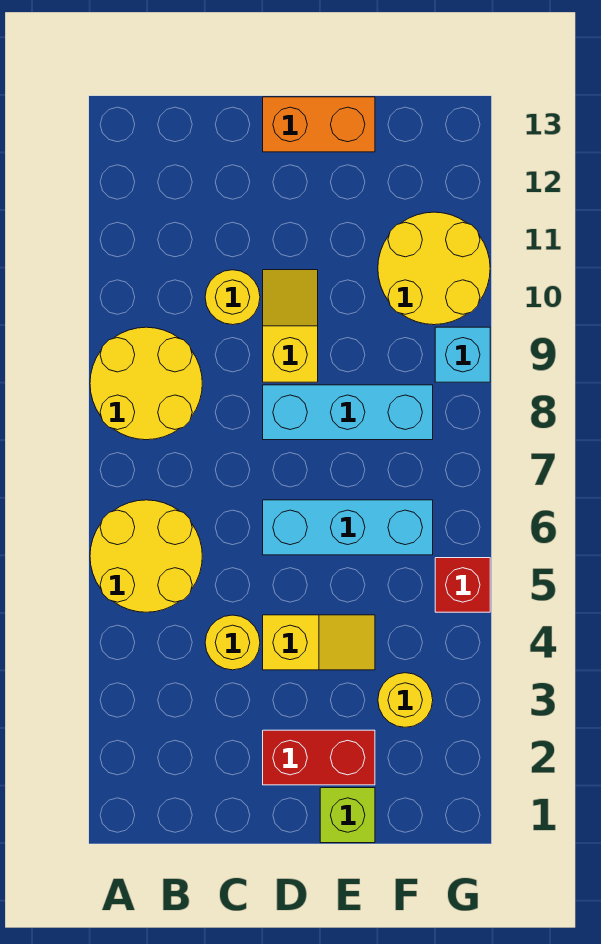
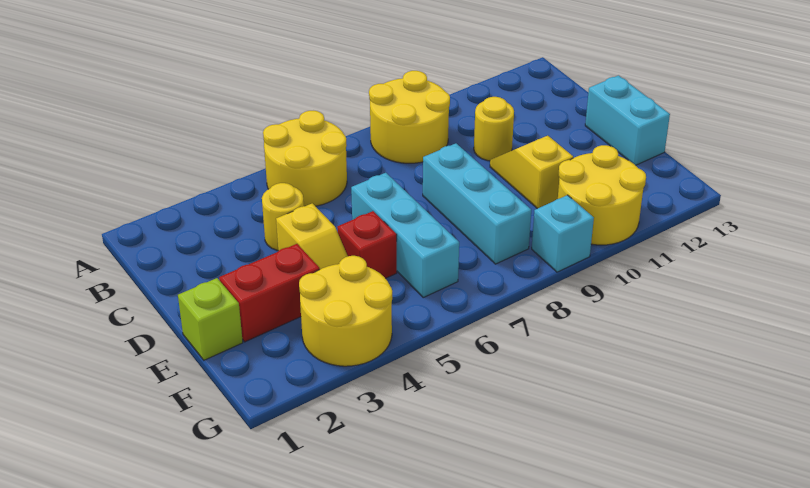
red brick D2:E2 level 1 -> red brick E2:E3 level 1
yellow slope D9:D10 level 1 top 9 -> yellow slope D10:E10 level 1 top E
orange brick D13:E13 level 1 -> cyan brick D13:E13 level 1
yellow round brick F3 level 1 -> yellow round brick F3:G4 level 1
red brick G5 level 1 -> red brick E5 level 1

